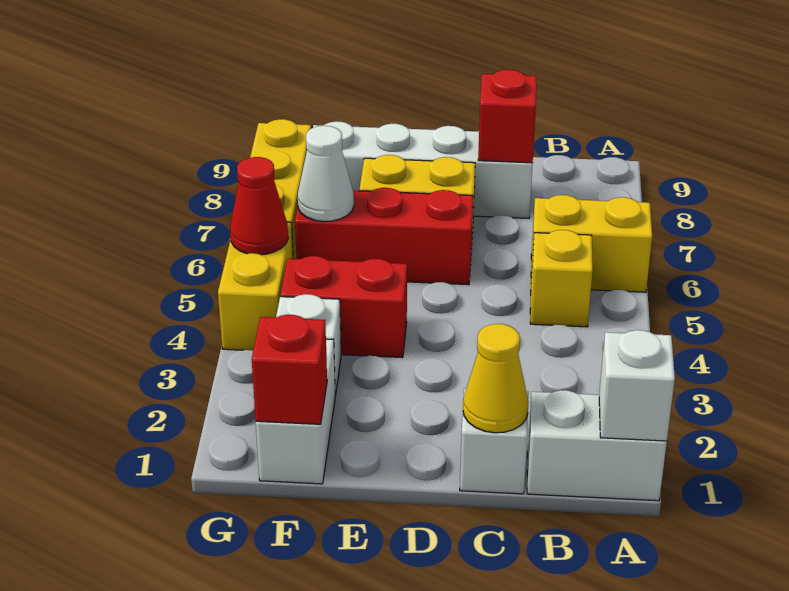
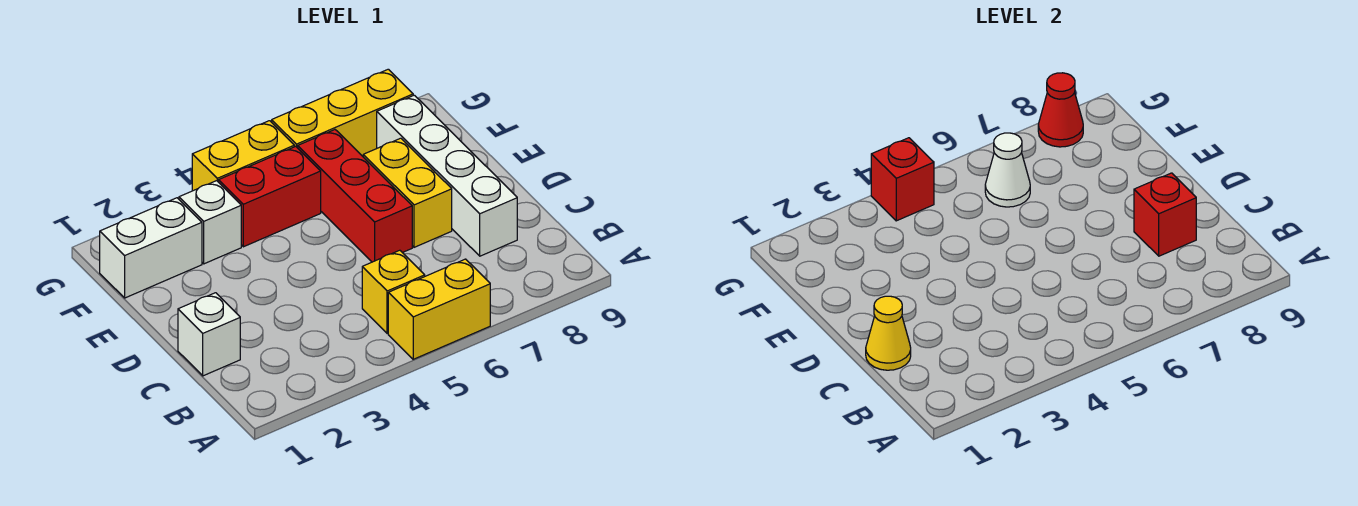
white brick A1:B1 level 1 -> none
white brick A1 level 2 -> none
yellow brick A6:B6 level 1 -> yellow brick A5:A6 level 1
red brick E4:F4 level 1 -> red brick F4:F5 level 1
red brick F1 level 2 -> red brick G4 level 2
red cone G5 level 2 -> red cone G8 level 2

